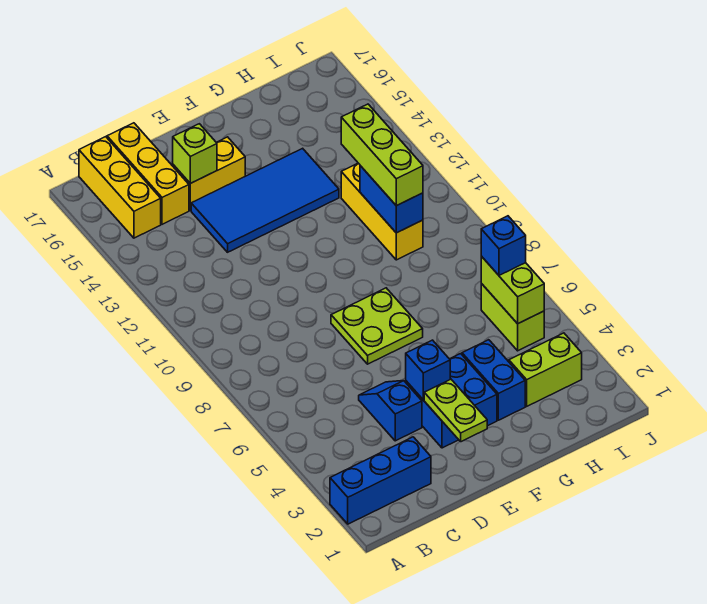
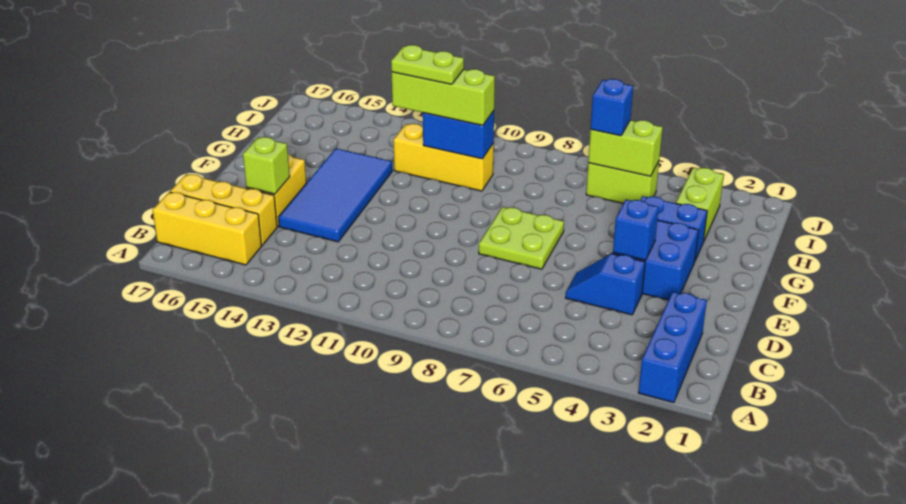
lime plate E2:E3 level 2 -> lime plate H11:H12 level 4

